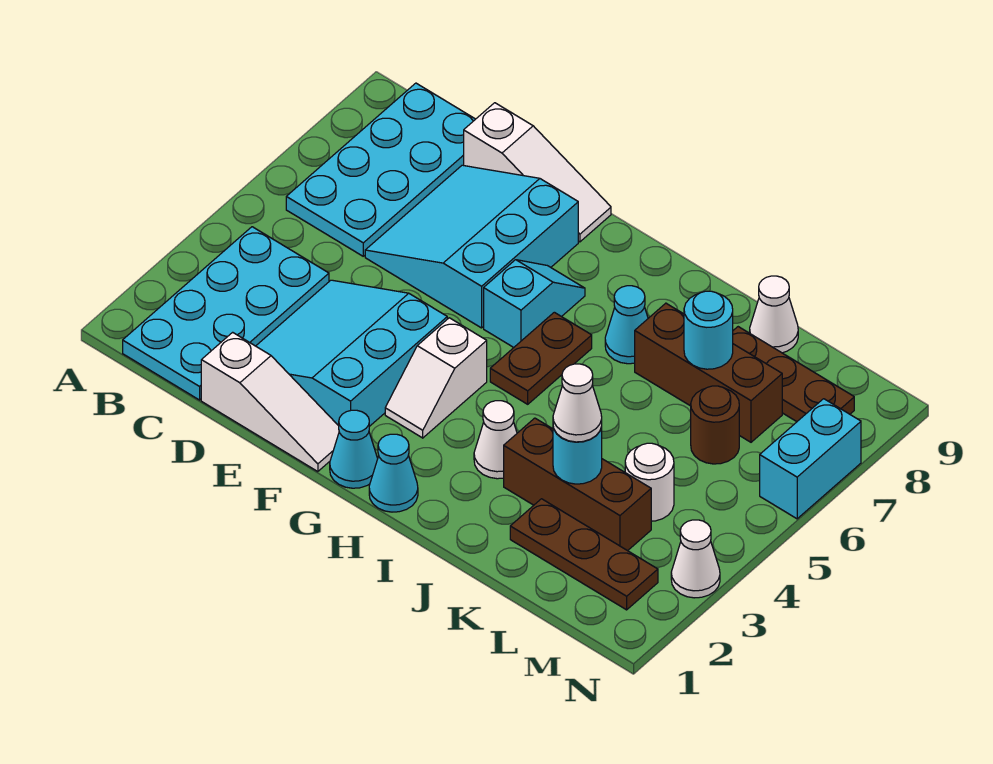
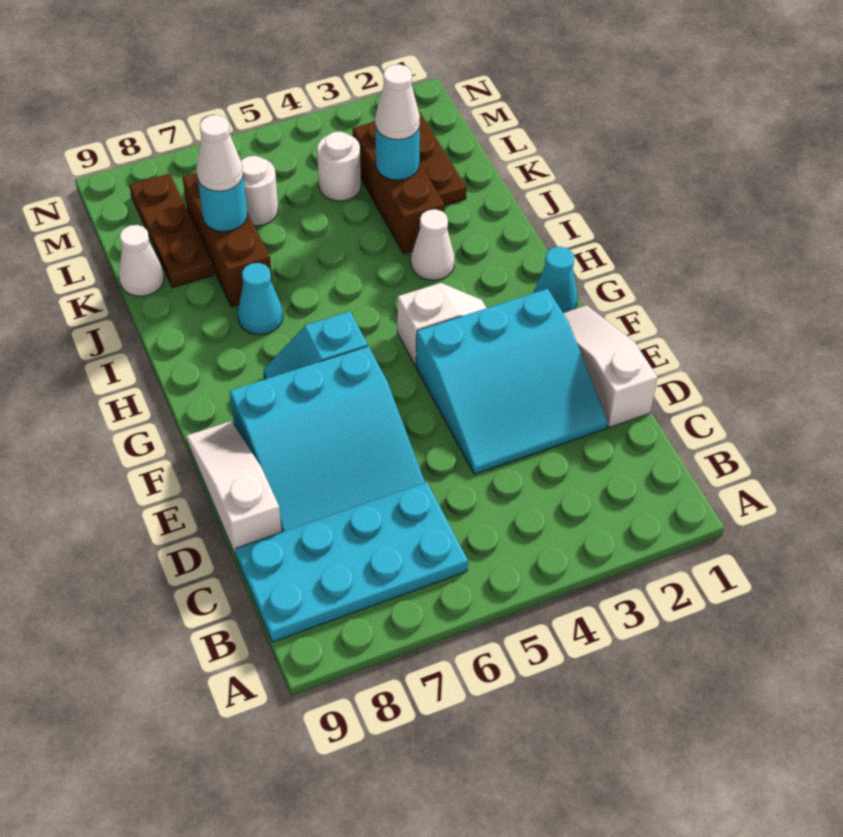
cyan plate B1:C4 level 1 -> none
cyan cone H1 level 1 -> none
brown plate H5:H6 level 1 -> none
brown round brick L6 level 1 -> white round brick L6 level 1
white cone N3 level 1 -> white cone K7 level 3
cyan brick N6:N7 level 1 -> none

